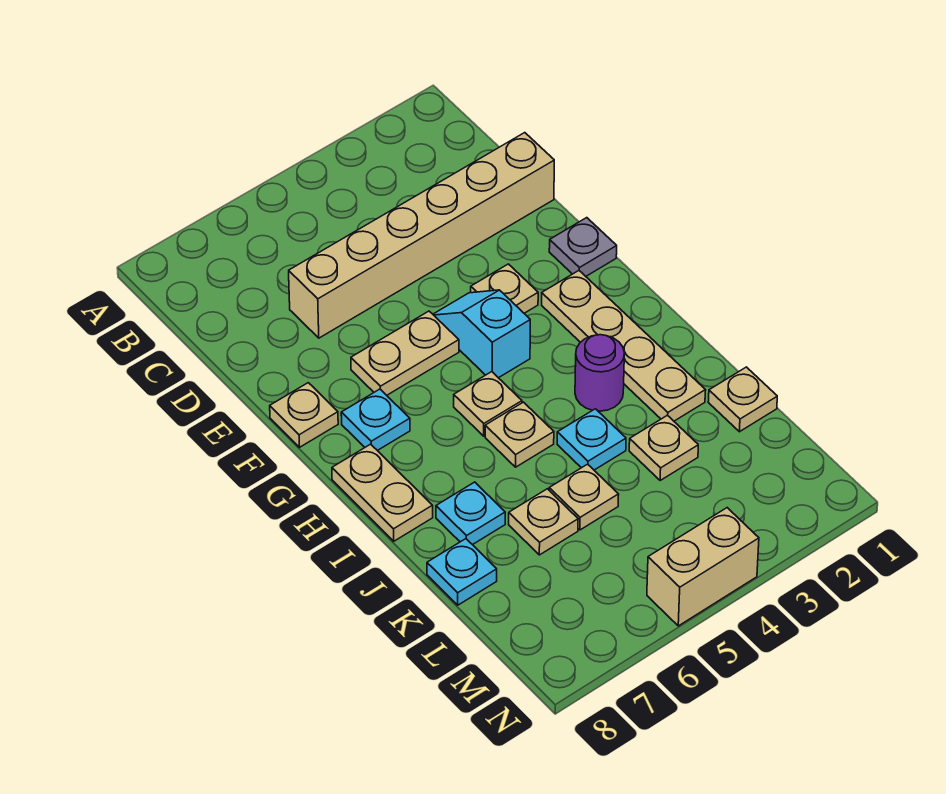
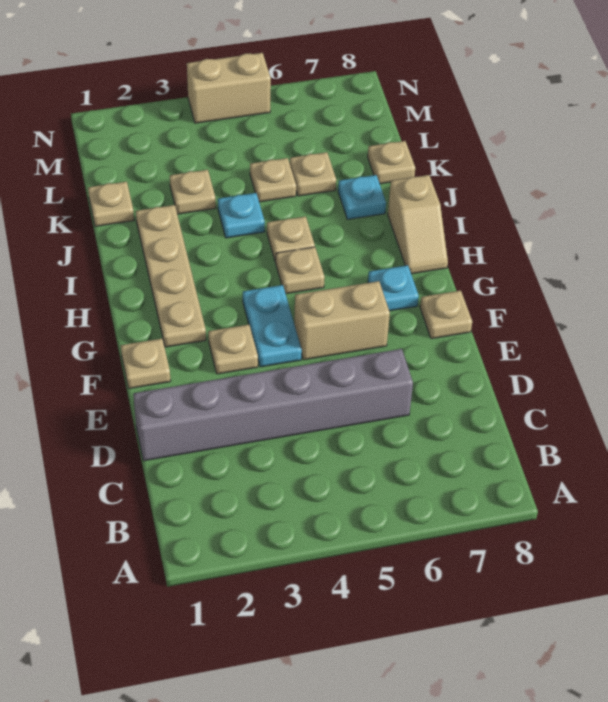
tan brick D1:D6 level 1 -> grey brick D1:D6 level 1
grey plate F1 level 1 -> tan plate F1 level 1
cyan slope F4:G4 level 1 top G -> cyan plate F4:G4 level 1
tan plate F5:F6 level 1 -> tan brick F5:F6 level 1
tan plate H8:I8 level 1 -> tan slope H8:I8 level 1 top I
purple round brick I3 level 1 -> none
cyan plate K8 level 1 -> tan plate K8 level 1

